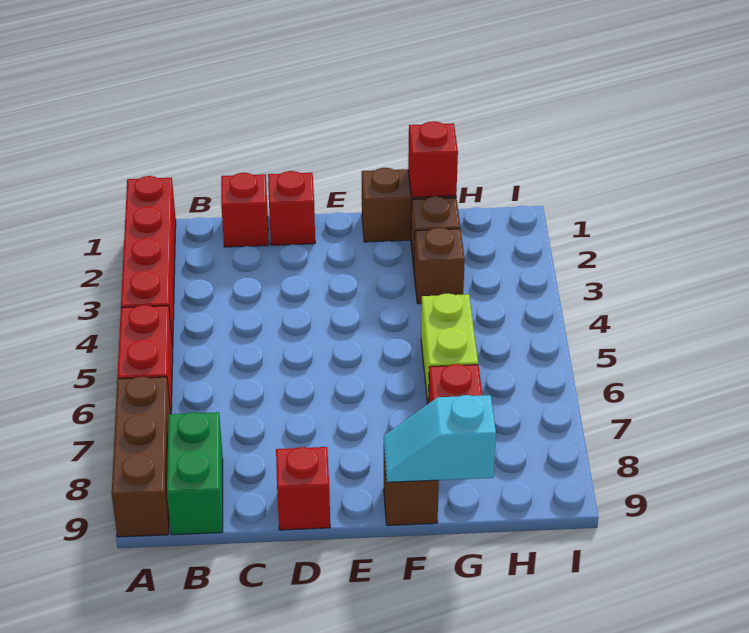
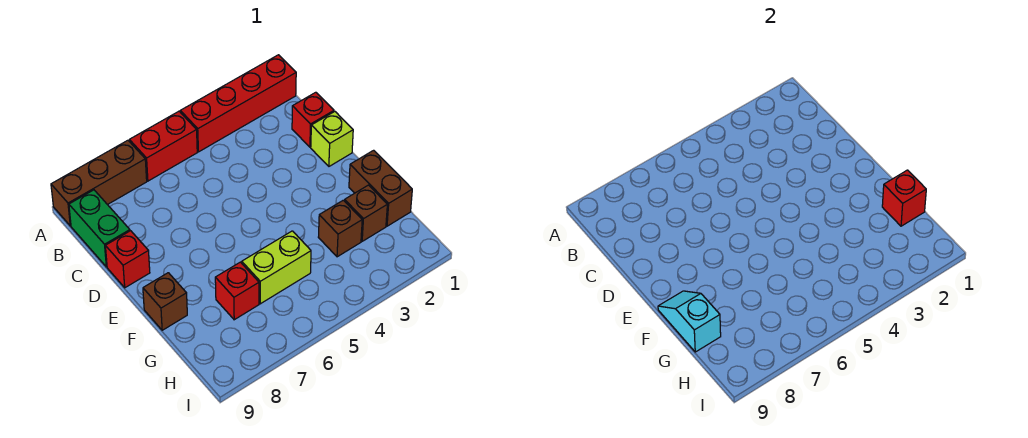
green brick B8:B9 level 1 -> green brick B9:C9 level 1
red brick D1 level 1 -> lime brick D1 level 1

